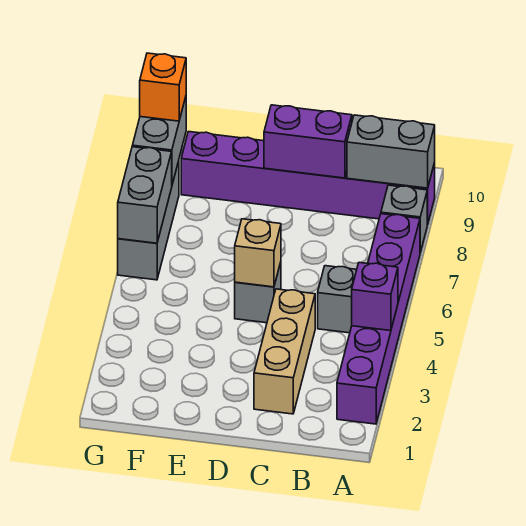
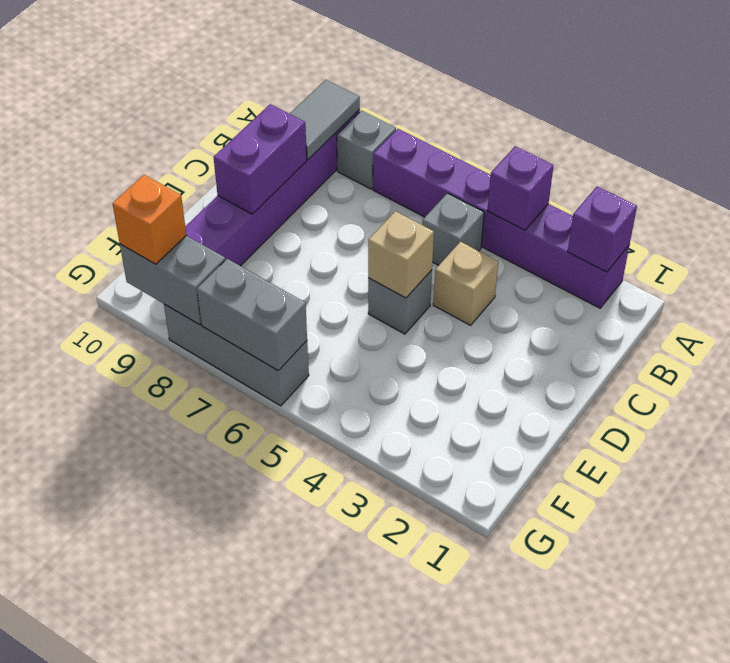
none -> purple brick A2 level 2
grey brick A9:B9 level 2 -> grey tile A9:B9 level 2
tan brick C2:C4 level 1 -> tan brick C4 level 1

